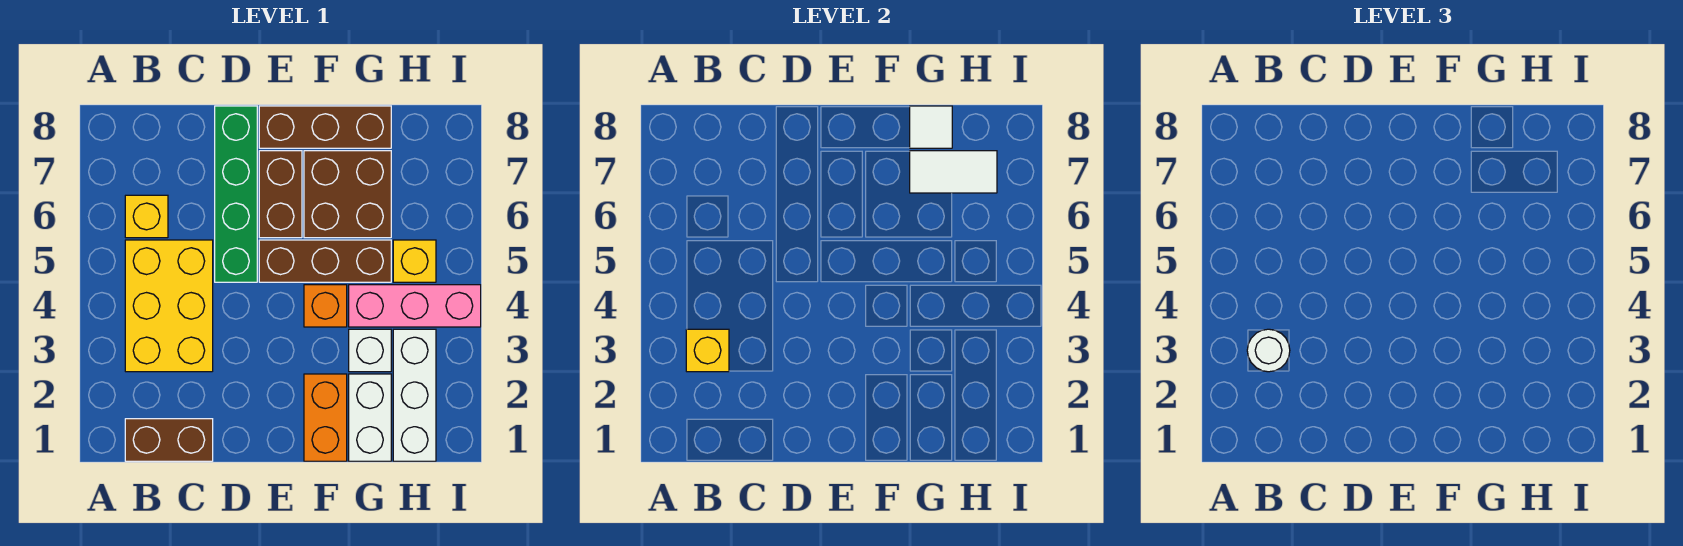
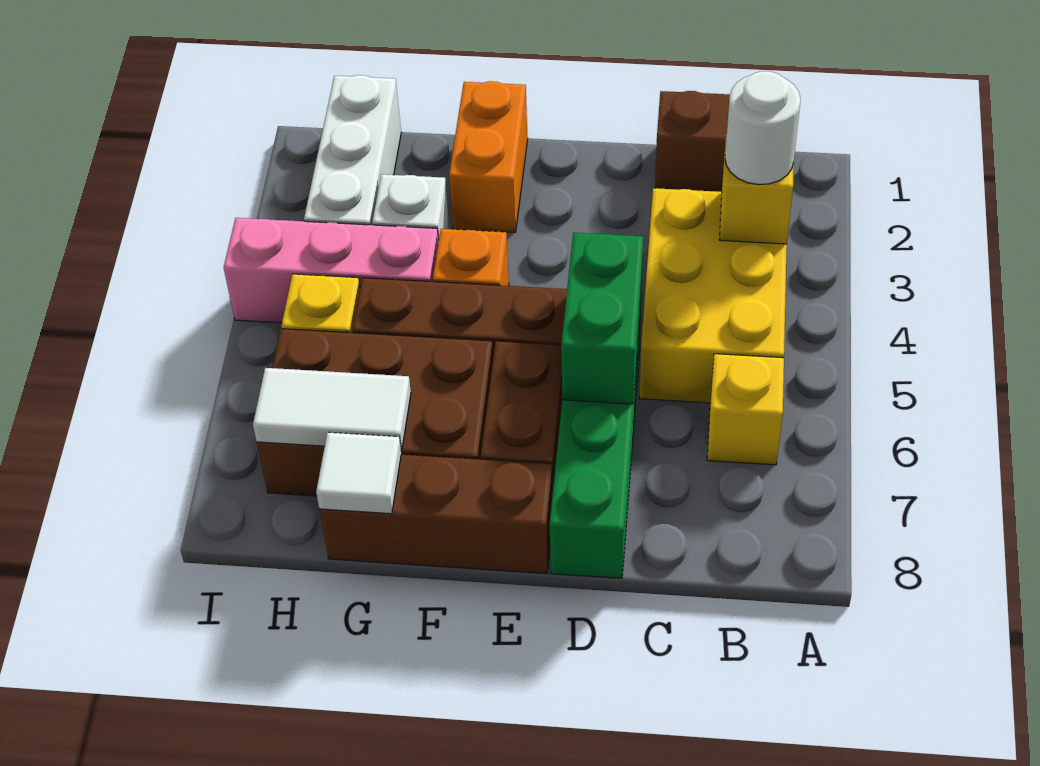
none -> green brick D5:D6 level 2
brown brick F6:G7 level 1 -> brown brick F6:H7 level 1
white brick G1:G2 level 1 -> none

